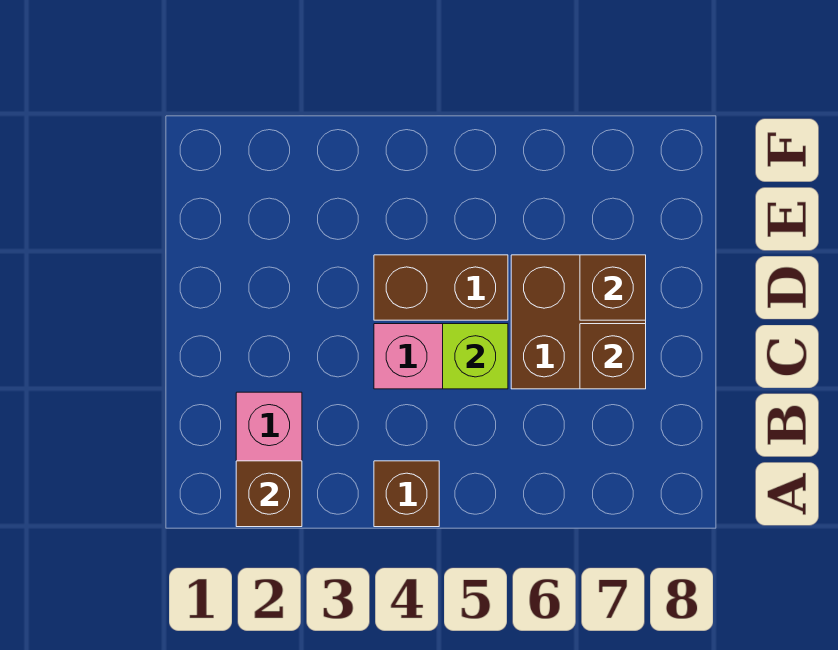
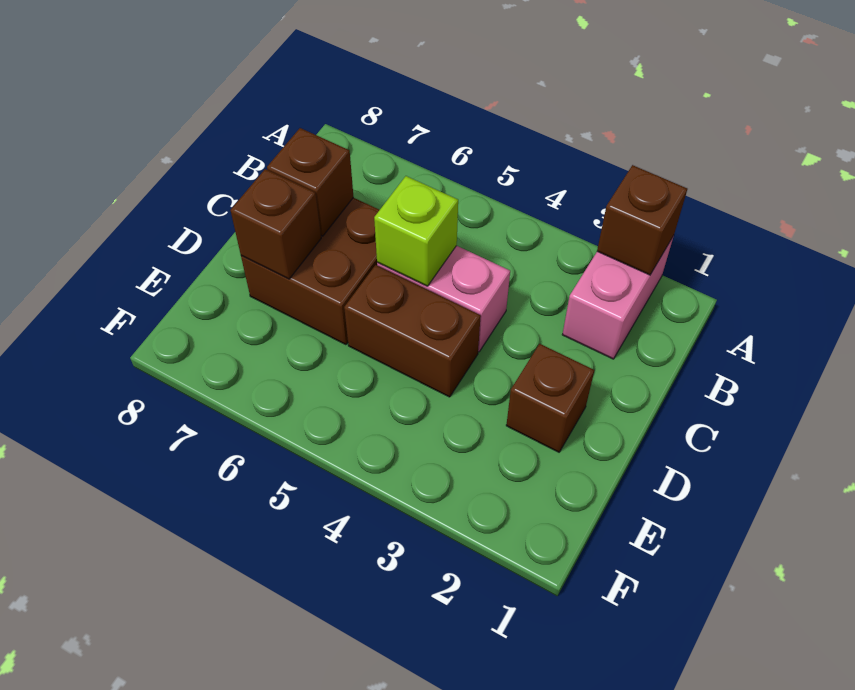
brown brick A4 level 1 -> brown brick D2 level 1

